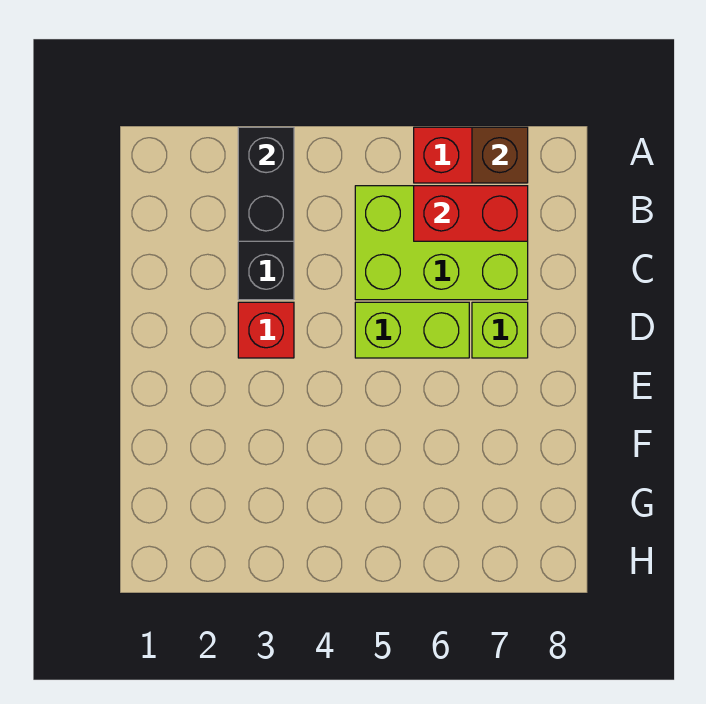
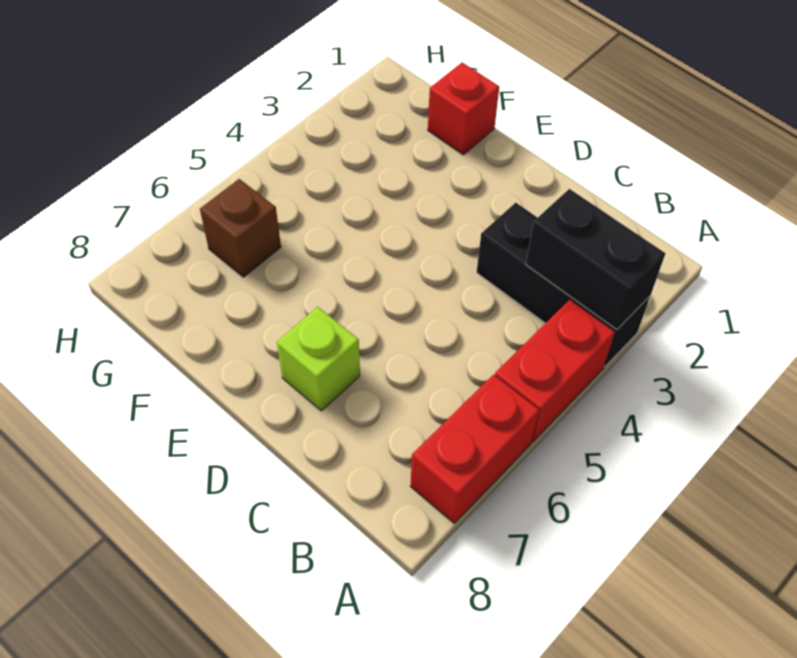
brown brick A7 level 2 -> brown brick G6 level 1
lime brick B5:C7 level 1 -> none
red brick B6:B7 level 2 -> red brick A4:A5 level 1
red brick D3 level 1 -> red brick F1 level 1
lime brick D5:D6 level 1 -> none

